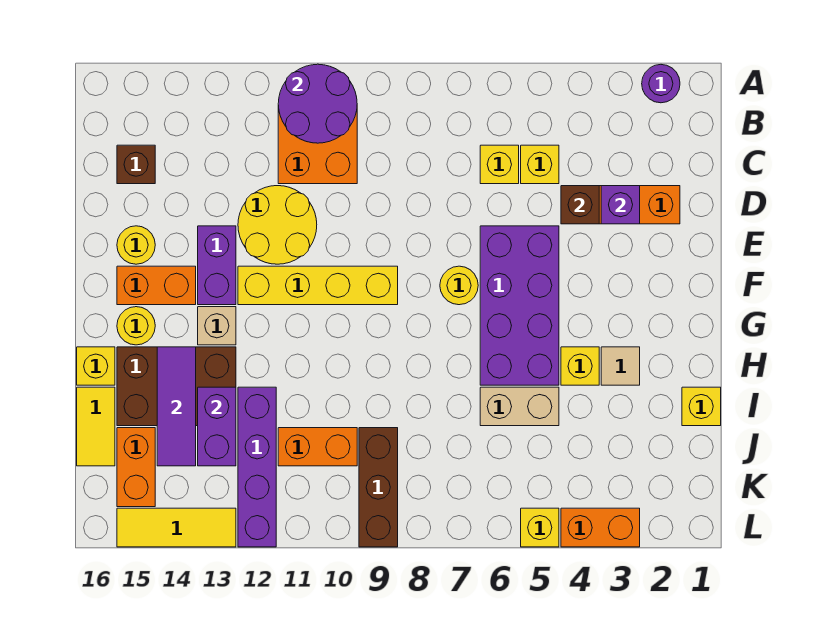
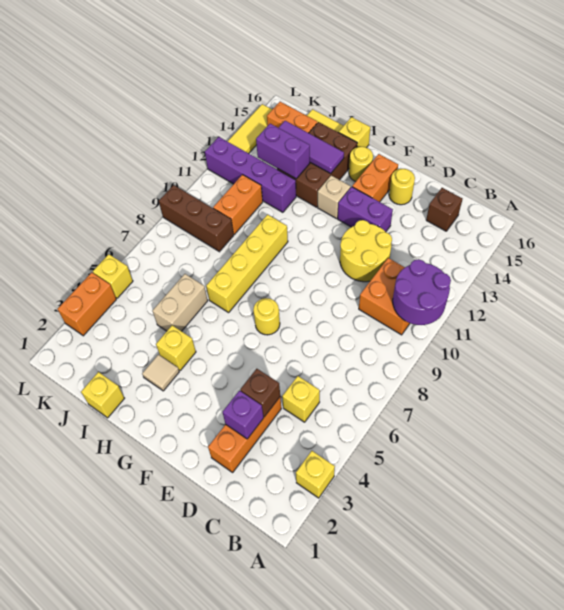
purple round brick A2 level 1 -> none
yellow brick C6 level 1 -> yellow brick A3 level 1
purple brick E5:H6 level 1 -> none
yellow brick F9:F12 level 1 -> yellow brick H7:H10 level 1

